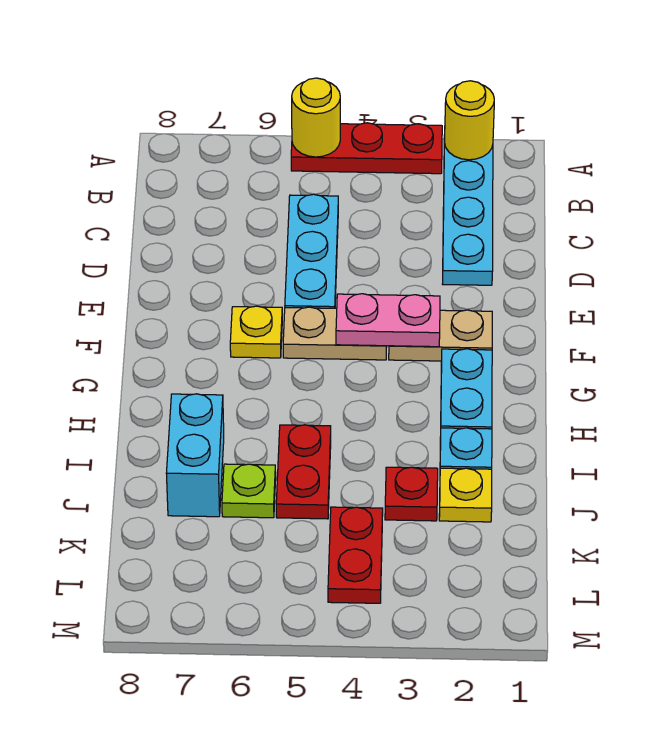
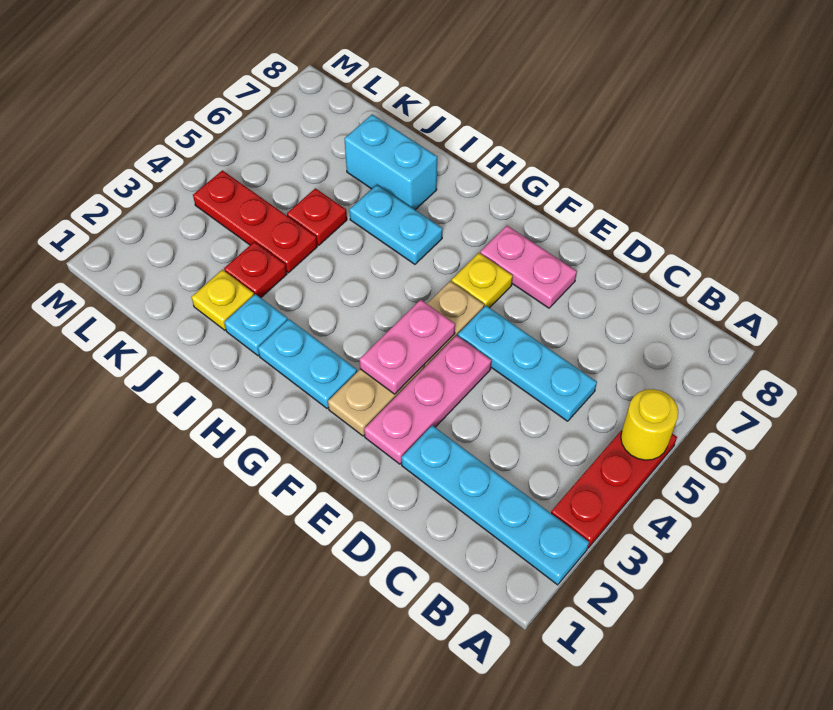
yellow round brick A2 level 2 -> none
none -> pink plate E2:E4 level 1
none -> pink plate E7:F7 level 1
none -> cyan plate H6:I6 level 1
red plate I5:J5 level 1 -> red plate J5 level 1
lime plate J6 level 1 -> none
red plate K4:L4 level 1 -> red plate J4:L4 level 1

